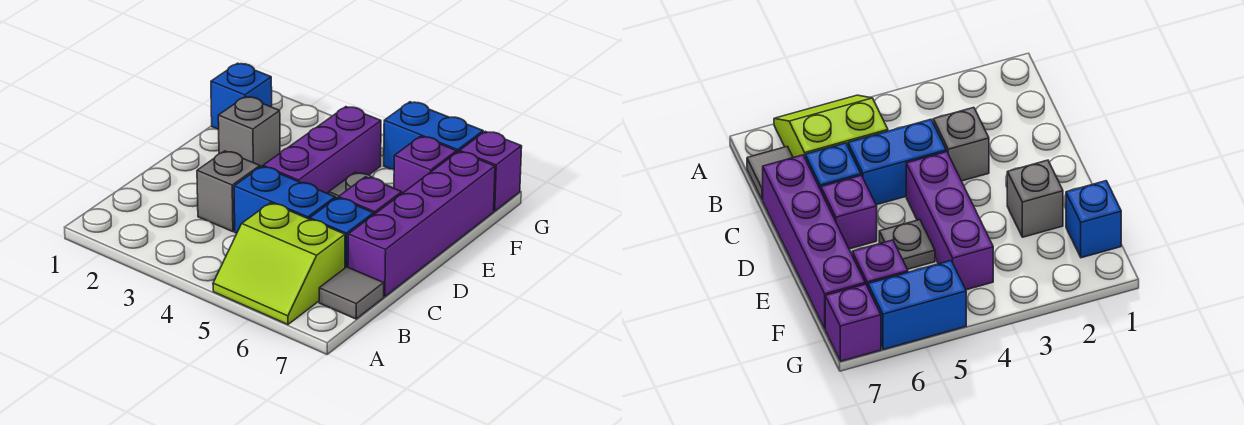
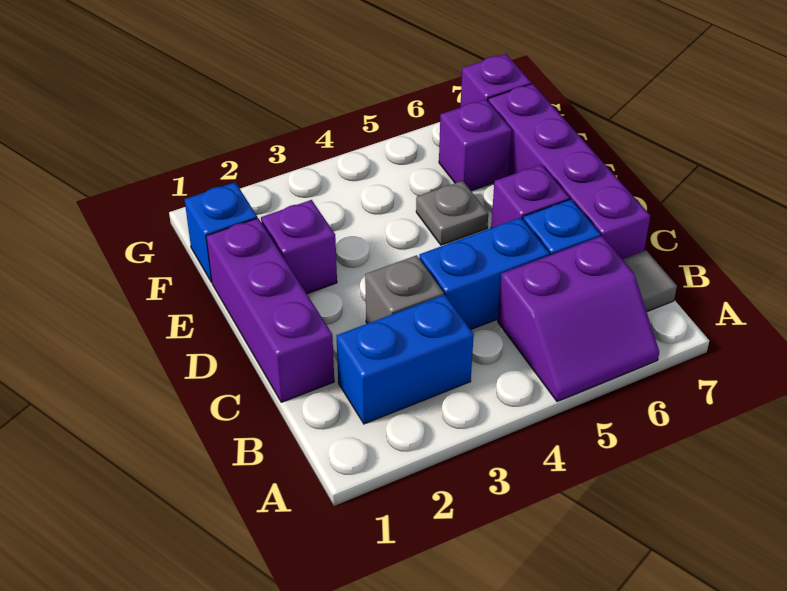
lime slope A5:B6 level 1 top B -> purple slope A5:B6 level 1 top B
purple brick D4:F4 level 1 -> purple brick C1:E1 level 1
grey brick E2 level 1 -> purple brick E2 level 1
blue brick G5:G6 level 1 -> blue brick B2:B3 level 1

